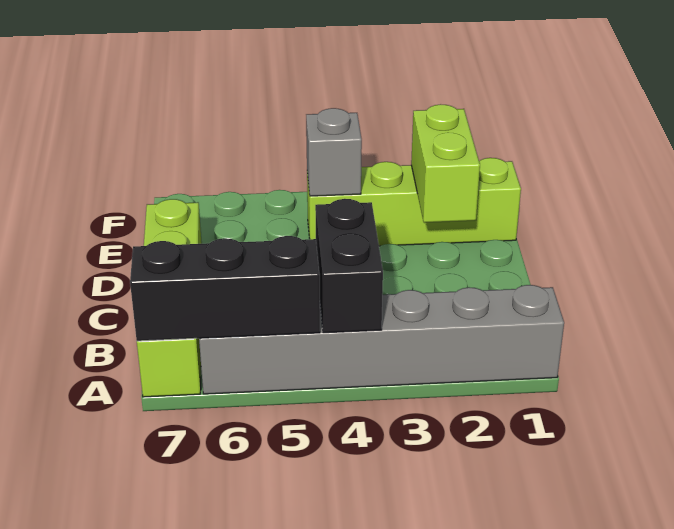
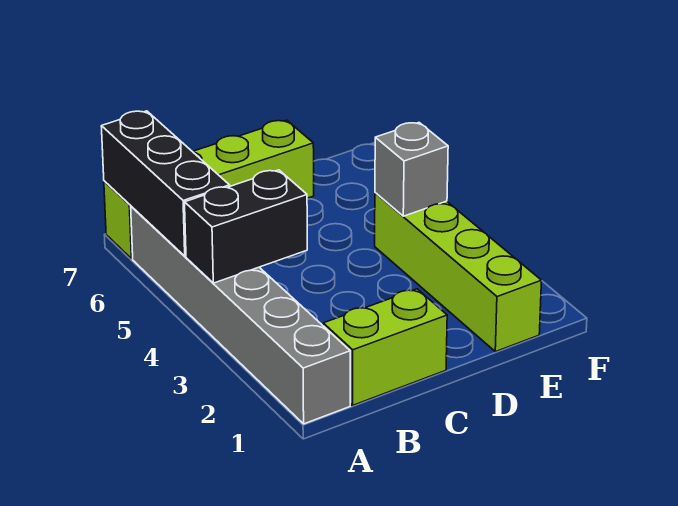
lime brick D2:E2 level 2 -> lime brick B1:C1 level 1

